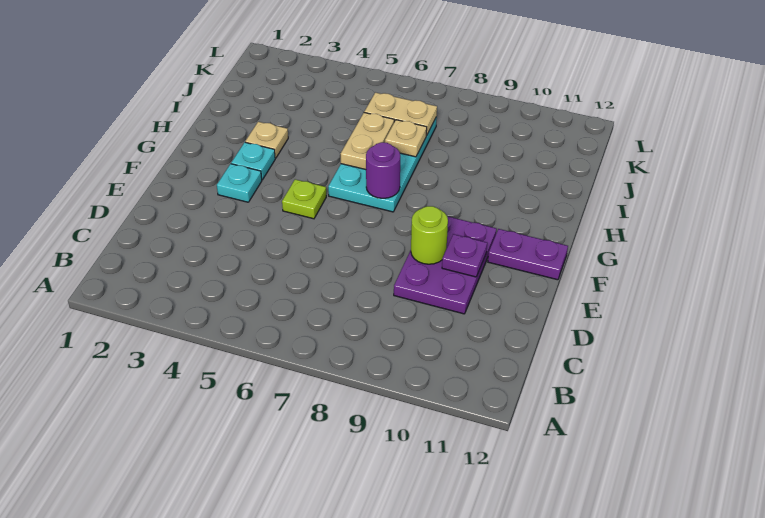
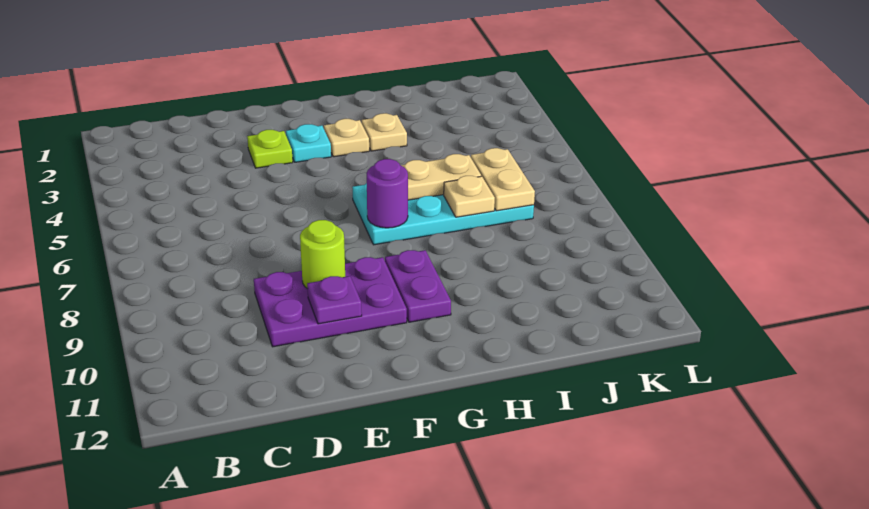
lime plate F5 level 1 -> lime plate E3 level 1
purple plate F11:F12 level 1 -> purple plate G9:G10 level 1
cyan plate G3 level 1 -> tan plate G3 level 1

